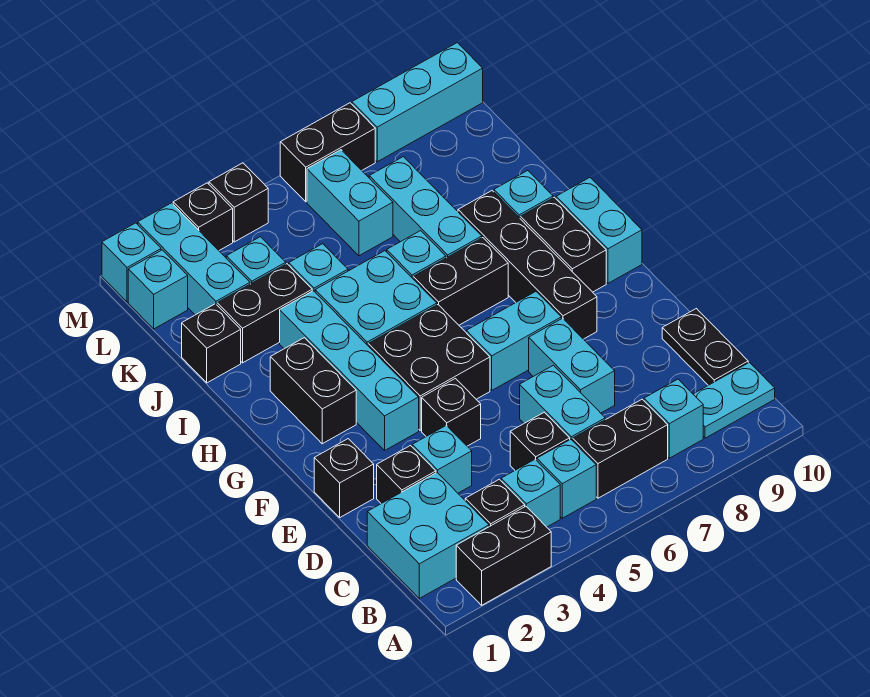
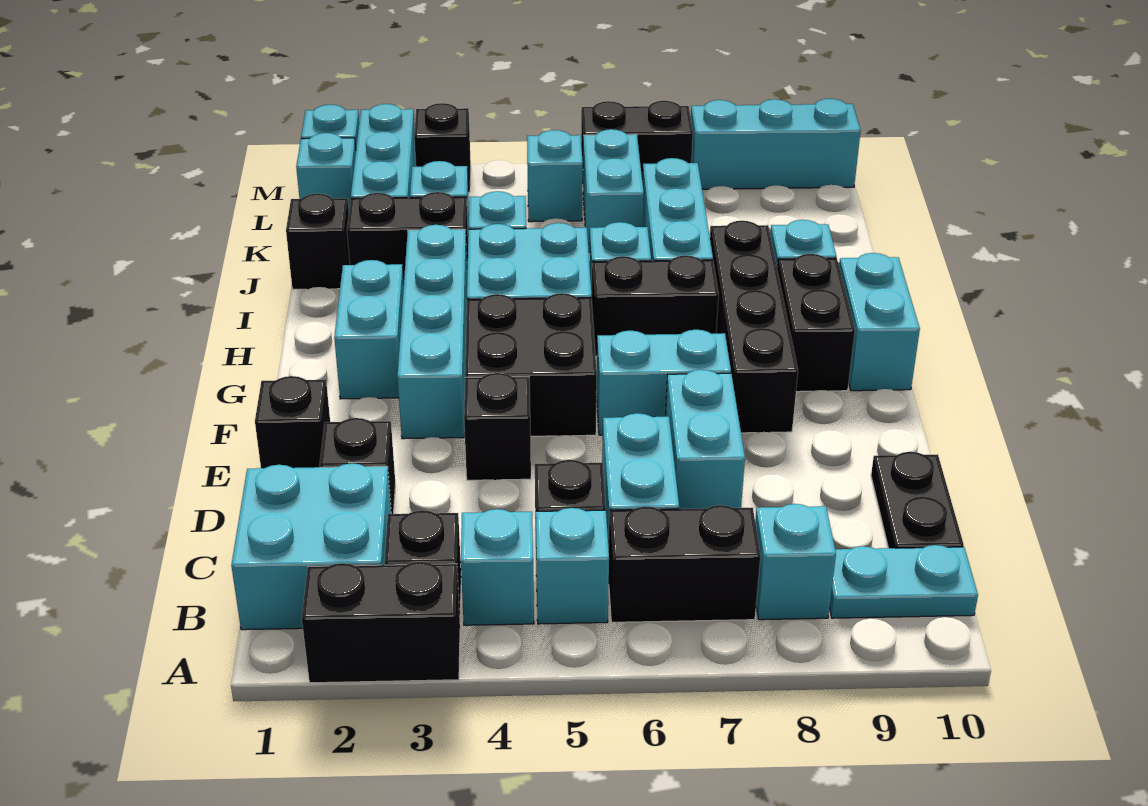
cyan brick D3 level 1 -> cyan brick L5 level 1
black brick G2:H2 level 1 -> cyan brick G2:H2 level 1
black brick M4 level 1 -> none

